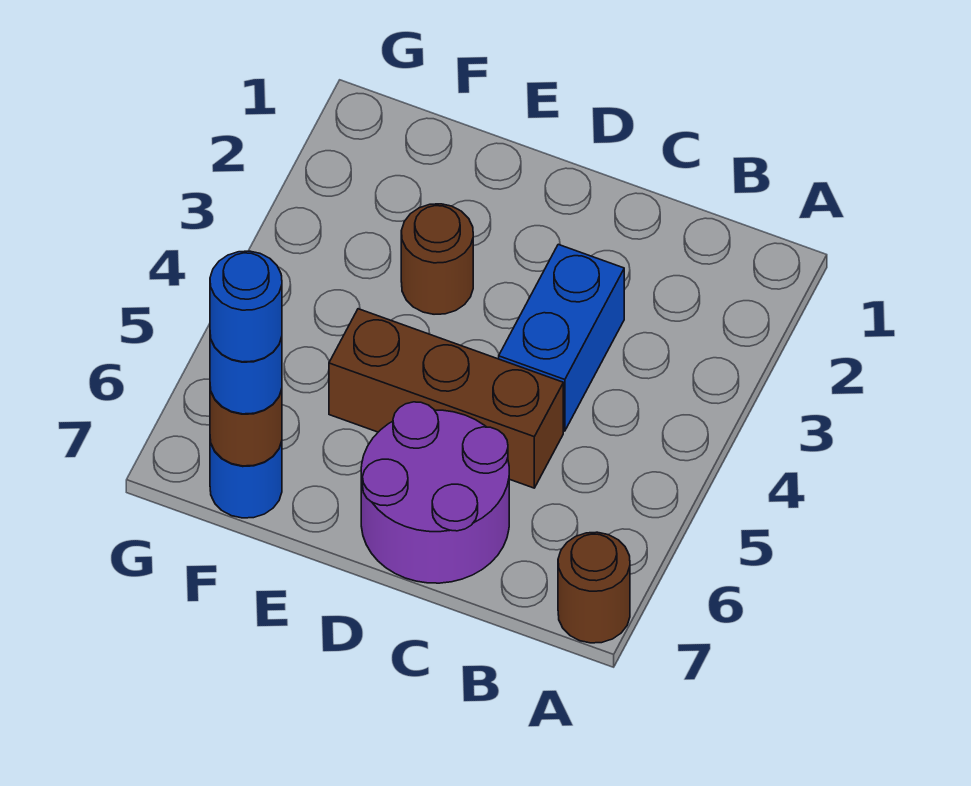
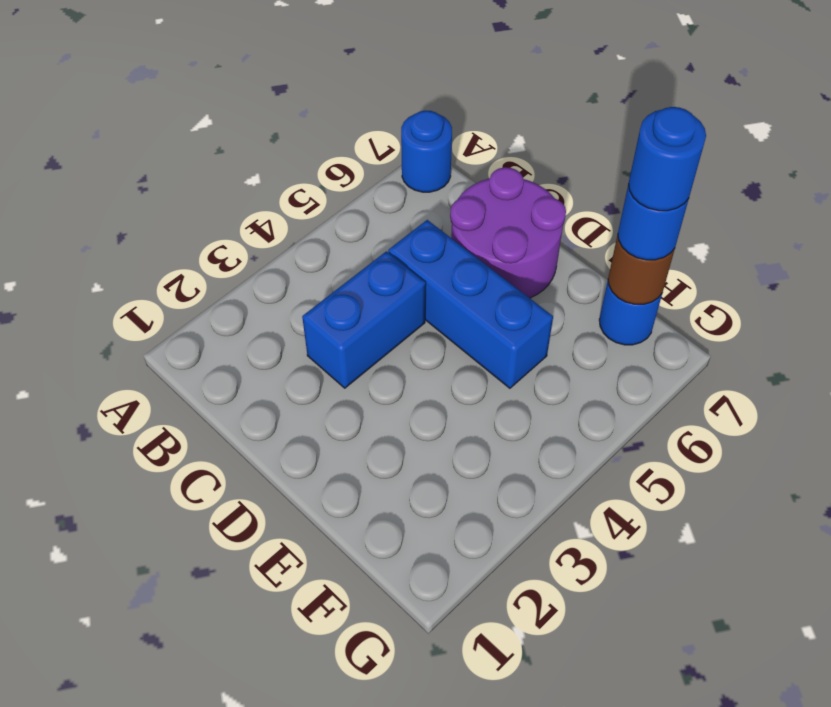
brown round brick A7 level 1 -> blue round brick A7 level 1
brown brick C5:E5 level 1 -> blue brick C5:E5 level 1
brown round brick E3 level 1 -> none

